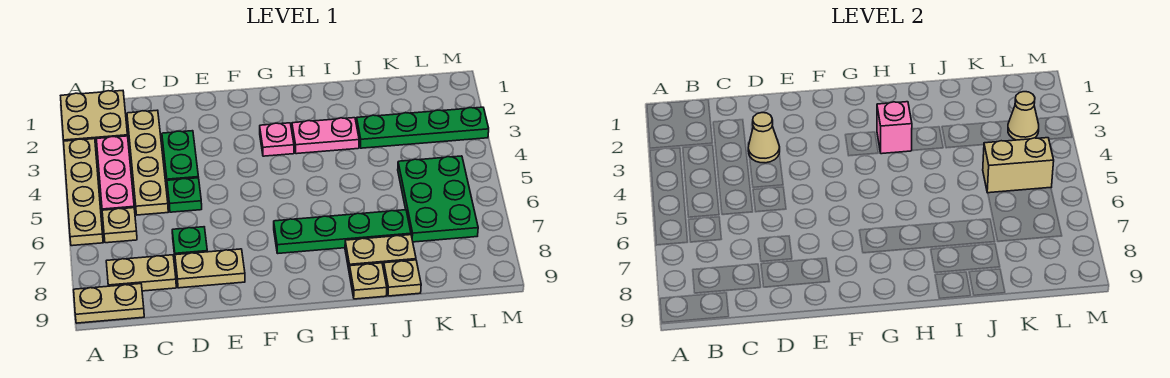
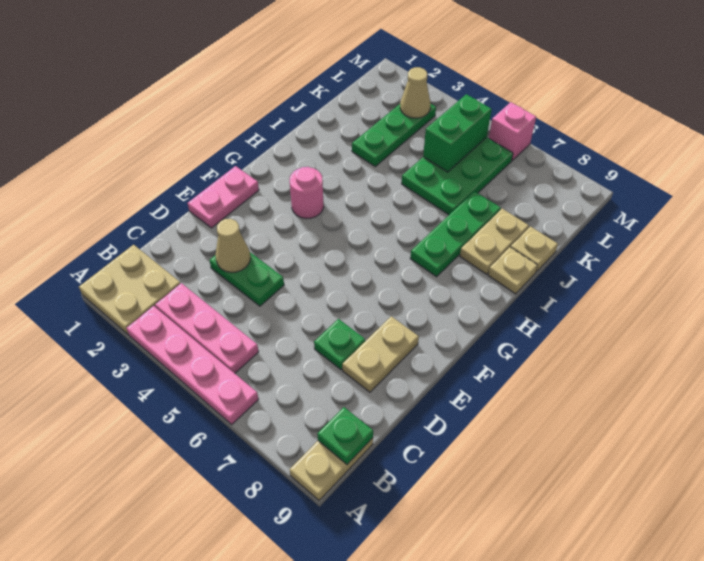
tan plate A3:A6 level 1 -> pink plate A3:A6 level 1
tan plate B6 level 1 -> none
tan plate B8:C8 level 1 -> none
tan plate C2:C5 level 1 -> none
green plate D5 level 1 -> green plate B9 level 2
pink plate G3 level 1 -> pink round brick G3 level 1
green plate G7:J7 level 1 -> green plate H7:J7 level 1
pink plate H3:I3 level 1 -> pink plate E1:F1 level 1
pink brick H3 level 2 -> pink brick M6 level 1
green plate J3:M3 level 1 -> green plate J3:L3 level 1
green plate K5:L7 level 1 -> green plate J5:L6 level 1
tan brick K5:L5 level 2 -> green brick K5:L5 level 2

